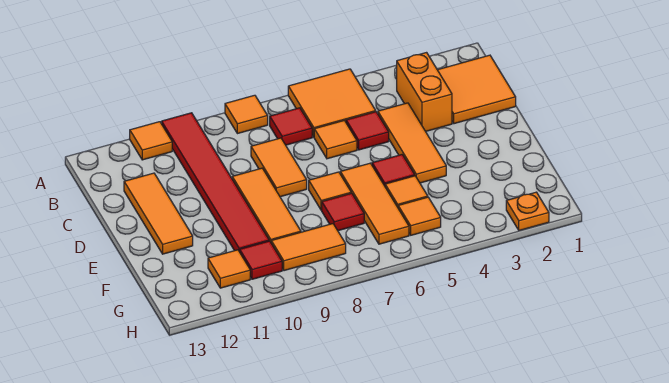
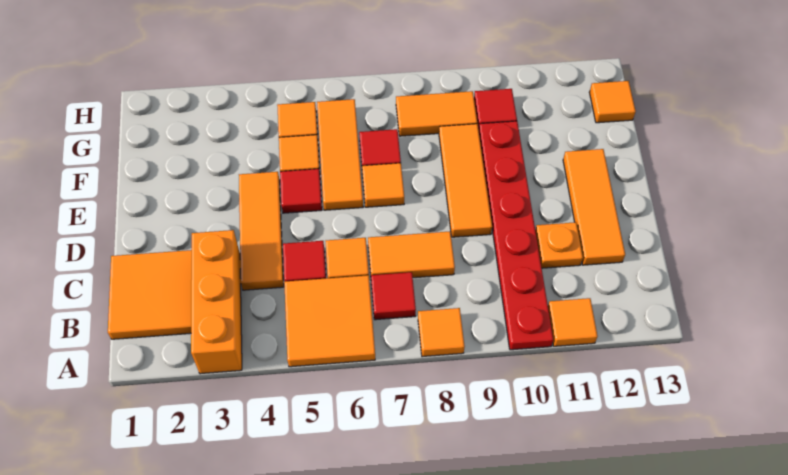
red tile A10:F10 level 1 -> red plate A10:F10 level 1
orange brick B3:C3 level 1 -> orange brick A3:C3 level 1
orange tile C8:D8 level 1 -> orange tile C7:C8 level 1
orange tile G11 level 1 -> orange tile G13 level 1
orange plate H2 level 1 -> orange plate C11 level 1

